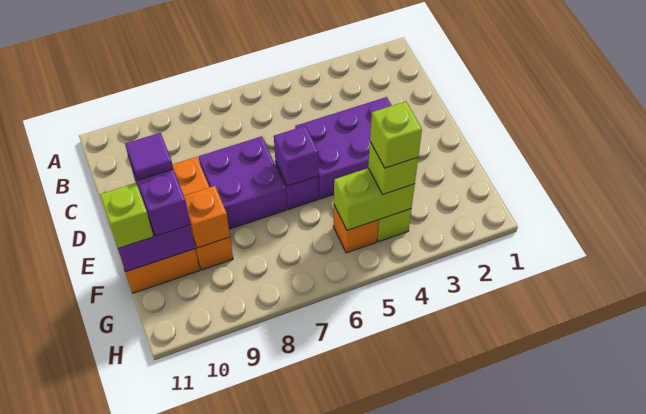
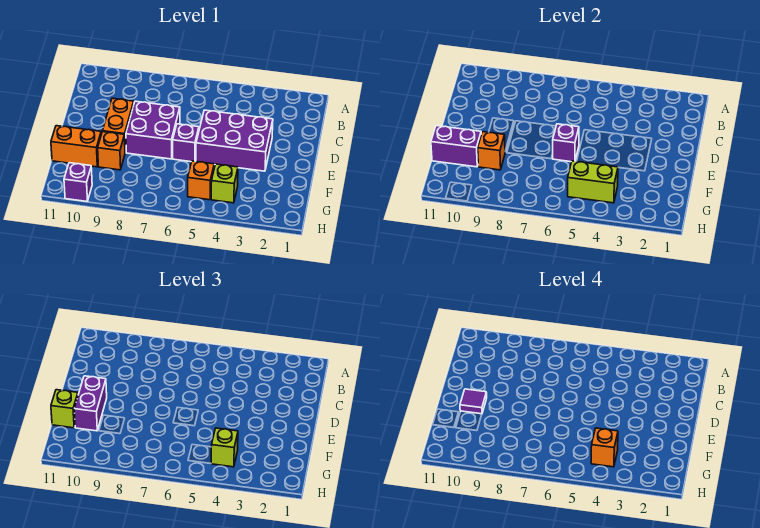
lime brick G4 level 4 -> orange brick G4 level 4
none -> purple brick H10 level 1

